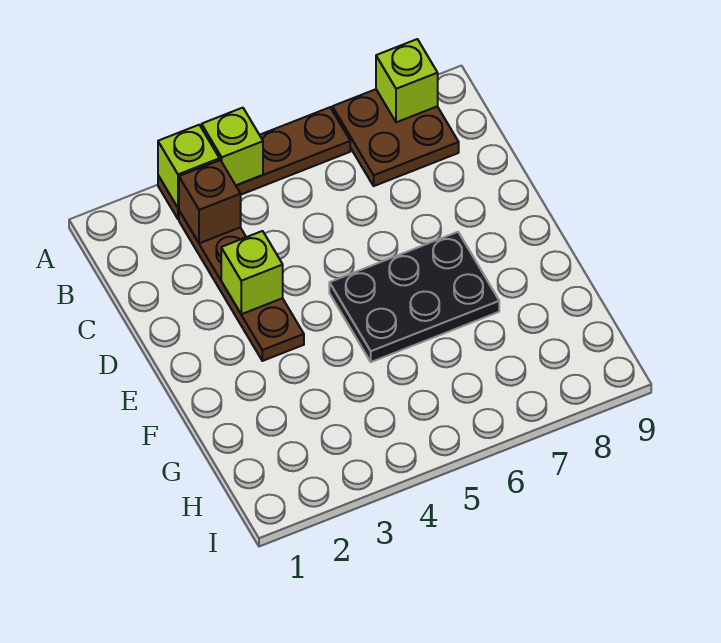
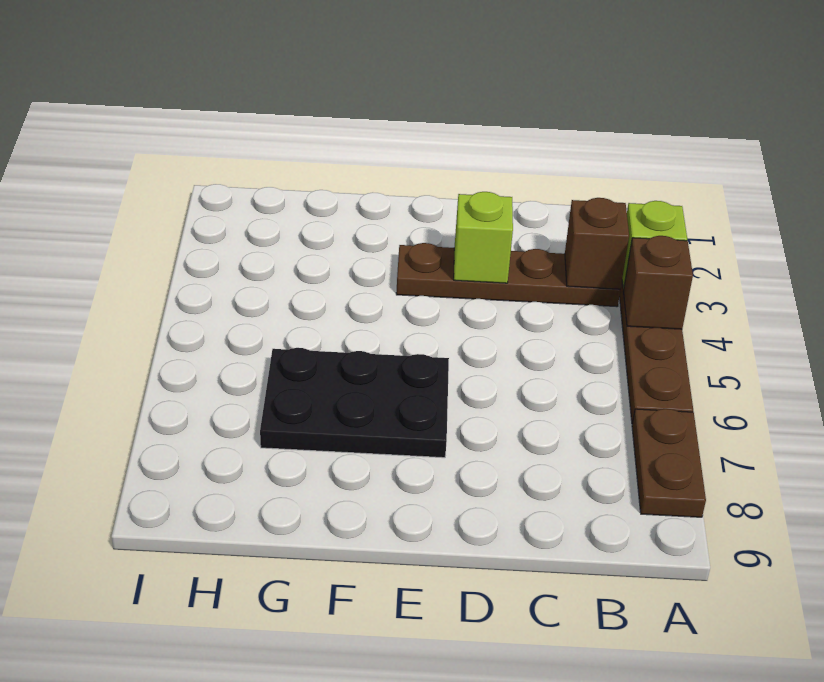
lime brick A4 level 2 -> brown brick A4 level 2
brown plate A7:B8 level 1 -> brown plate A7:A8 level 1
lime brick A8 level 2 -> none
black plate E5:F7 level 1 -> black plate E6:G7 level 1

